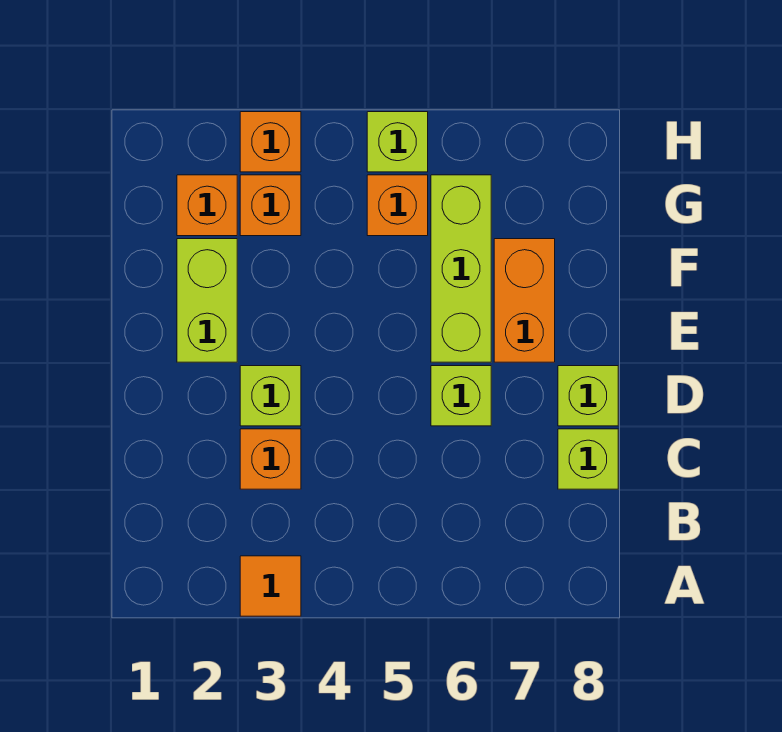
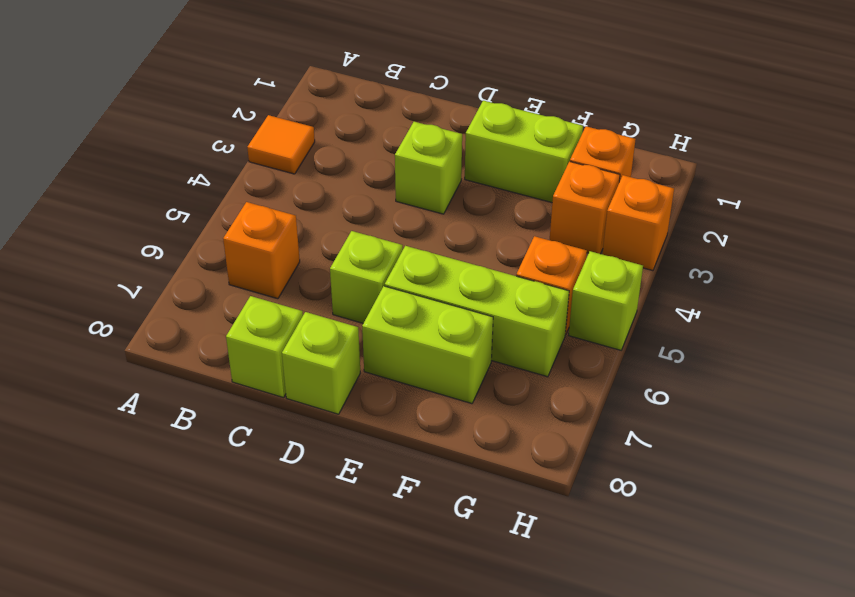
orange brick C3 level 1 -> orange brick B6 level 1
orange brick E7:F7 level 1 -> lime brick E7:F7 level 1

